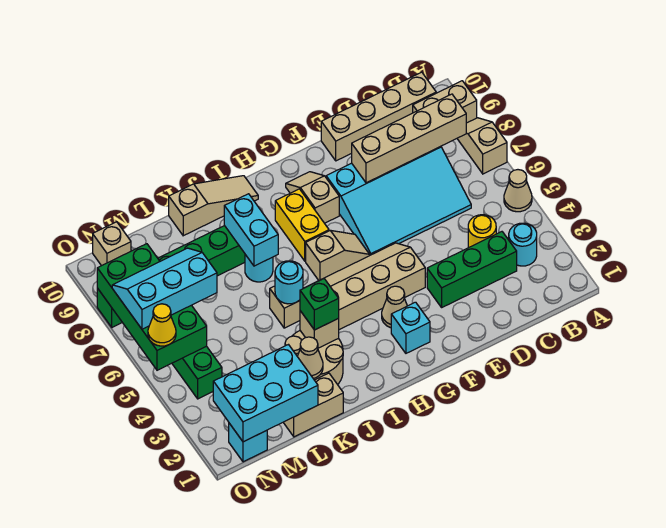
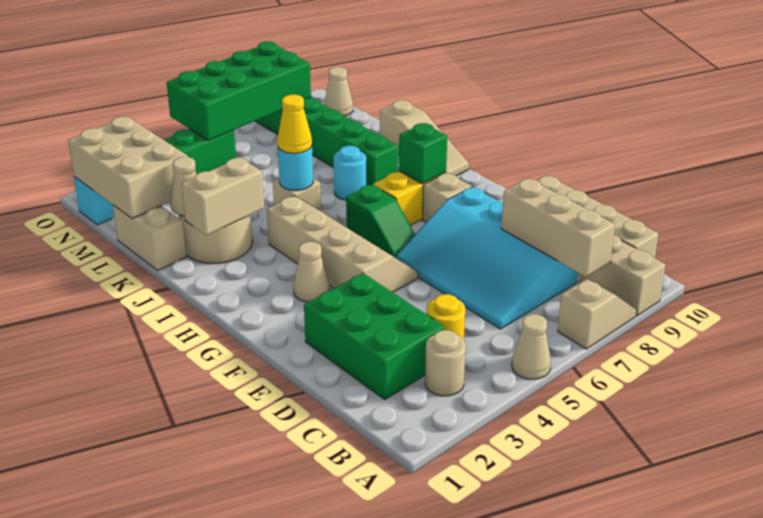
cyan round brick B3 level 1 -> tan round brick B3 level 1
tan brick B8:E8 level 2 -> tan brick B8:D8 level 2
green brick C3:E3 level 1 -> green brick C2:E3 level 1
cyan brick G2 level 1 -> none
tan slope G6:H6 level 1 top H -> green slope G6:H6 level 1 top H
tan brick J3 level 2 -> tan brick J2:J3 level 2
green brick J3 level 3 -> green brick H8 level 2
cyan brick J7:J8 level 2 -> none
cyan brick L1:N2 level 2 -> tan brick L1:N2 level 2
cyan slope M6:O7 level 3 top 6 -> none
tan brick N10 level 1 -> tan cone N10 level 1
yellow cone O5 level 3 -> yellow cone J5 level 3

